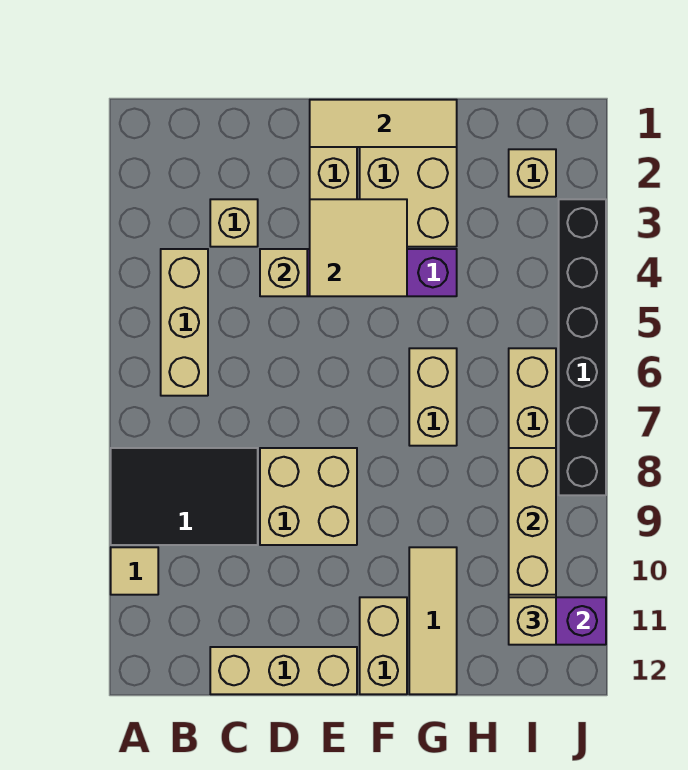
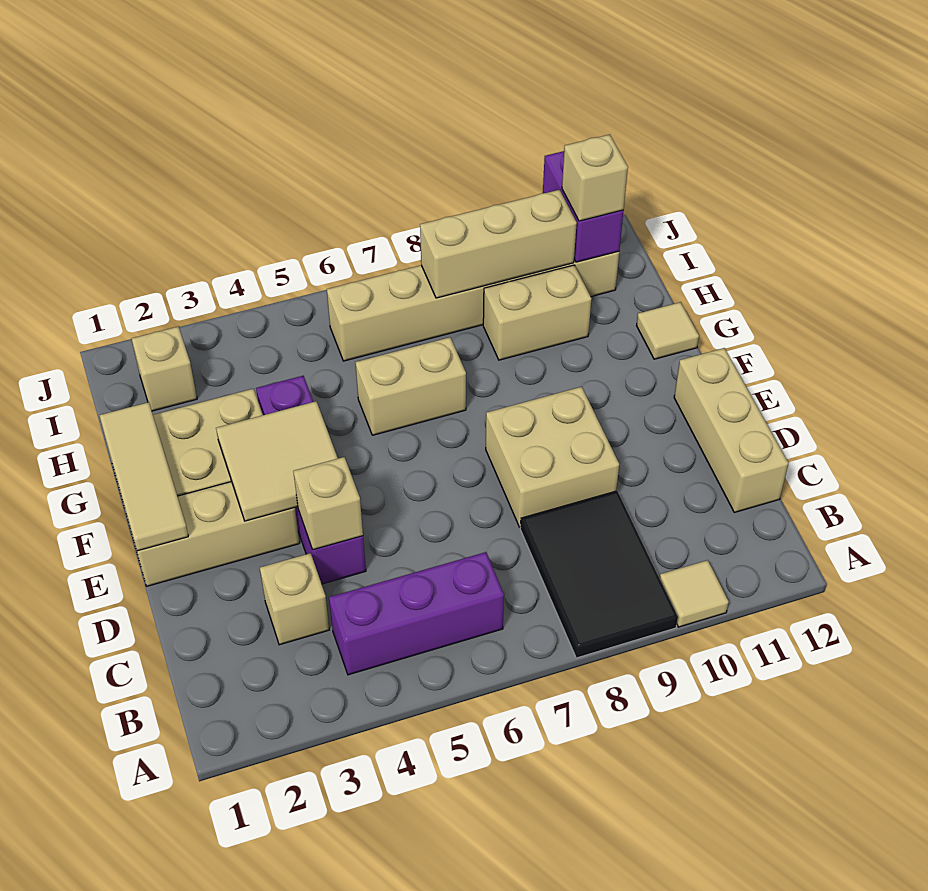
tan brick B4:B6 level 1 -> purple brick B4:B6 level 1
tan brick F11:F12 level 1 -> tan brick H9:H10 level 1
tan tile G10:G12 level 1 -> tan tile G12 level 1
black brick J3:J8 level 1 -> none

